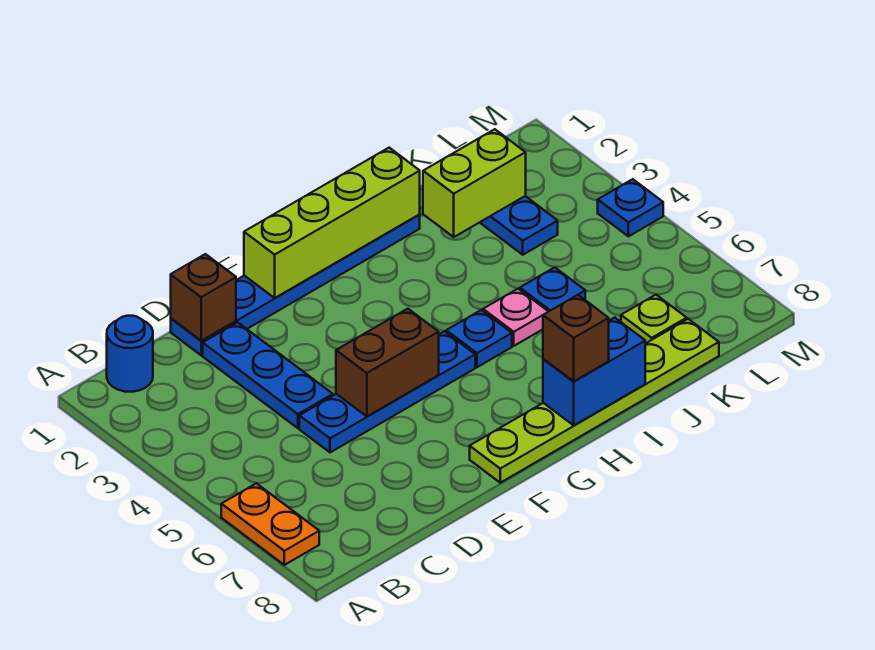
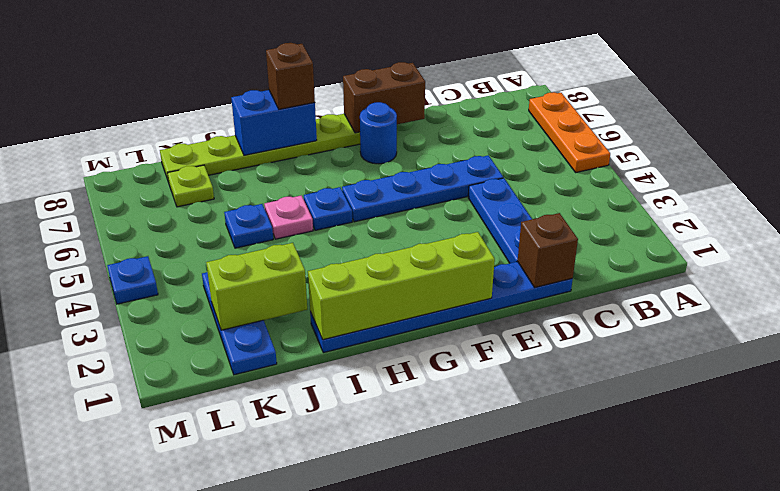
orange plate A6:A7 level 1 -> orange plate A5:A7 level 1
blue round brick B1 level 1 -> blue round brick F7 level 1
brown brick E5:F5 level 2 -> brown brick E8:F8 level 2

